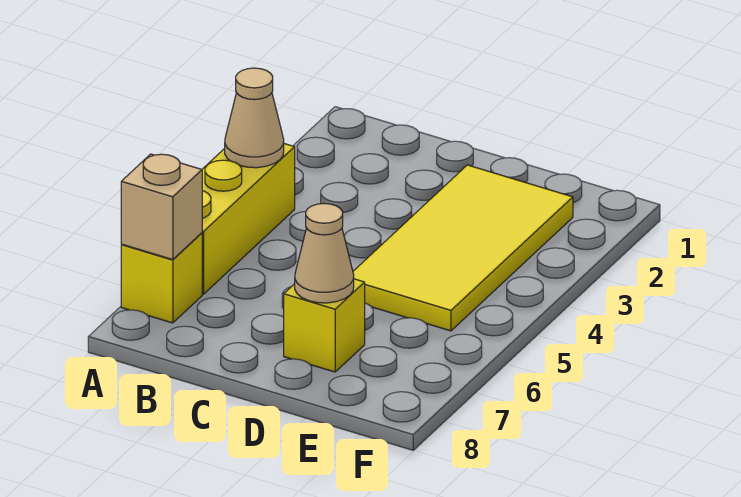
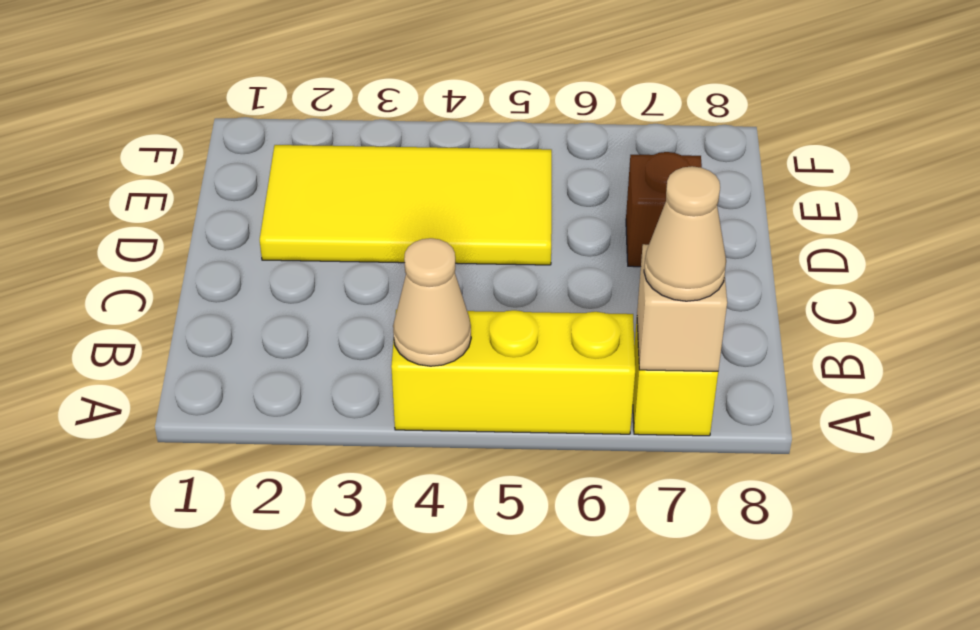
yellow brick D7 level 1 -> brown brick D7 level 1
tan cone D7 level 2 -> tan cone A7 level 3

